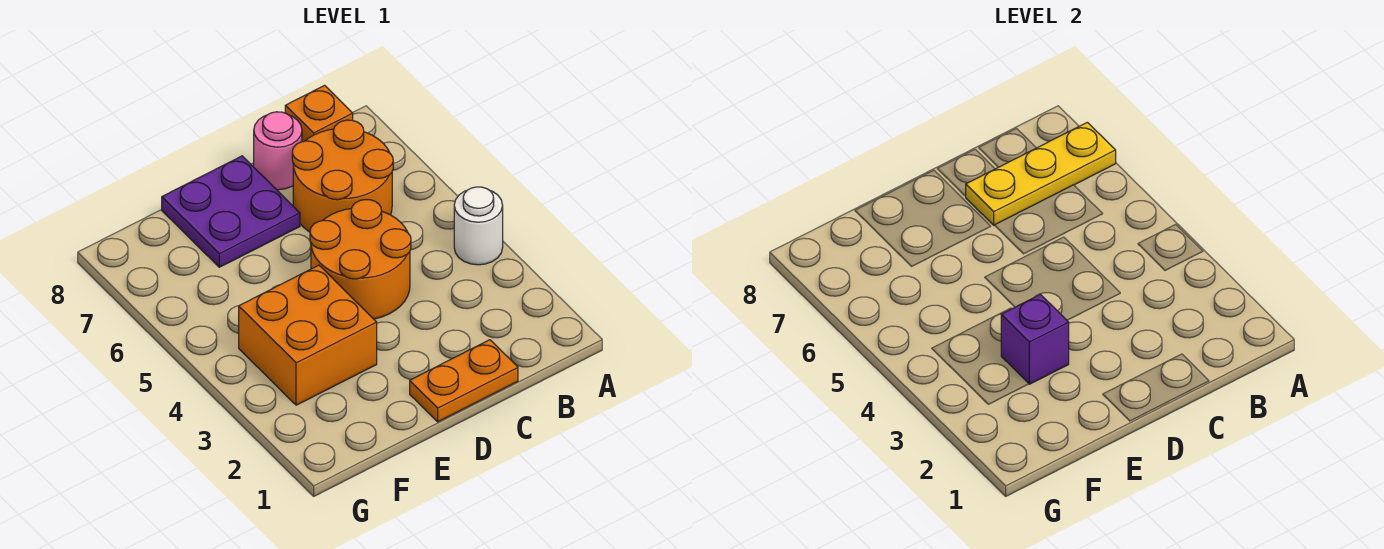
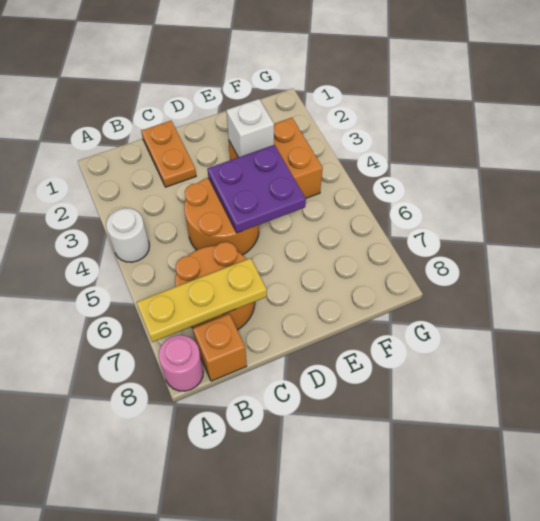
orange plate C1:D1 level 1 -> orange plate C1:C2 level 1
pink round brick C8 level 1 -> pink round brick A8 level 1
purple plate D7:E8 level 1 -> purple plate D4:E5 level 2
purple brick E3 level 2 -> white brick E3 level 2

